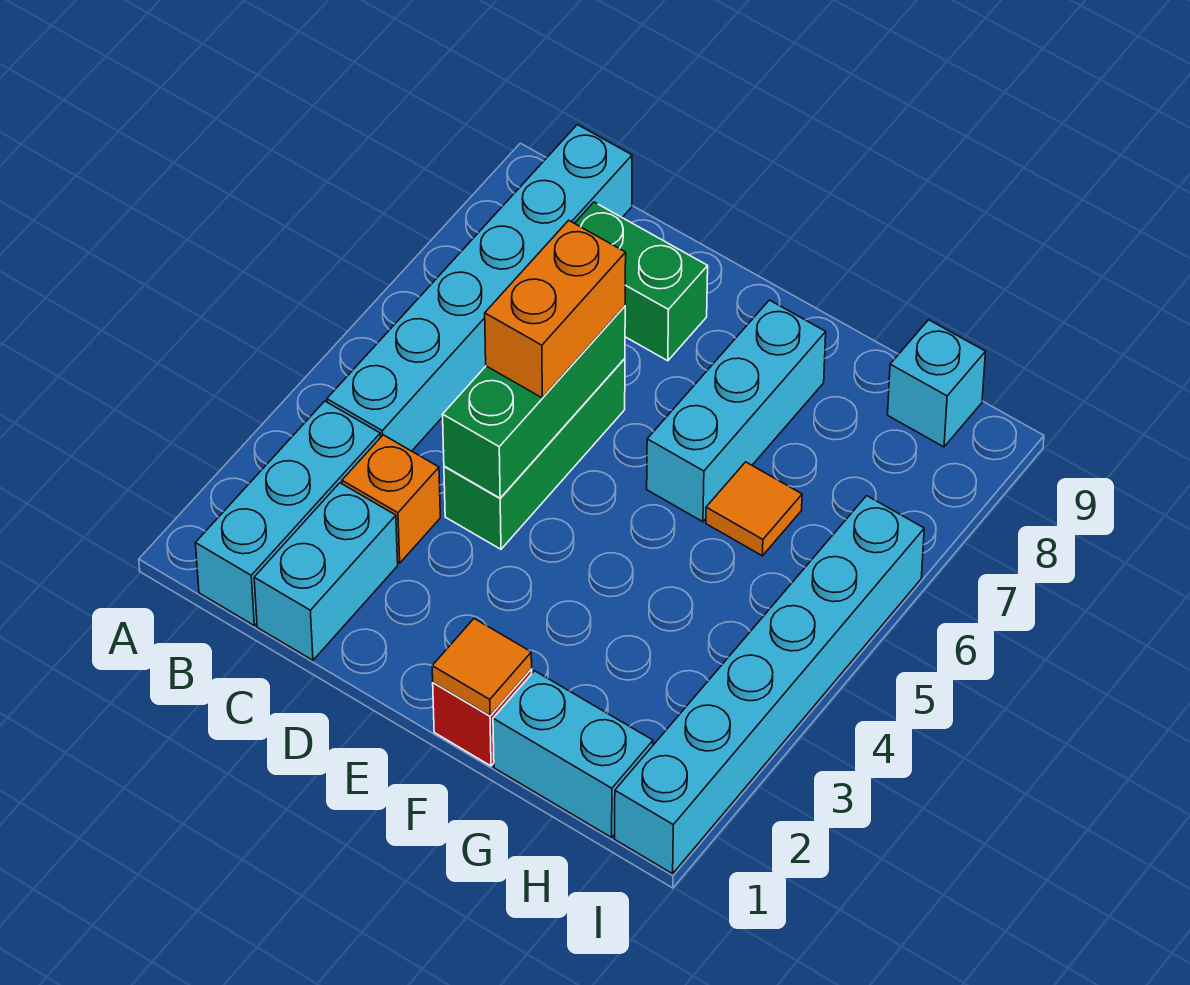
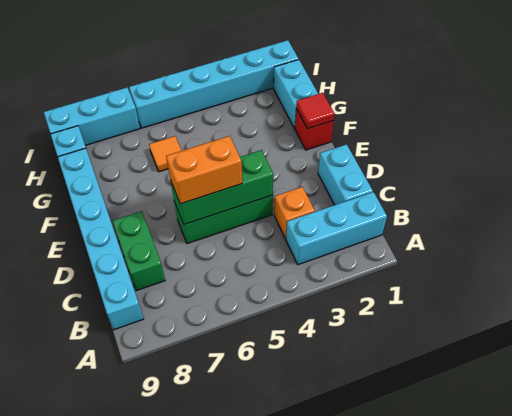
cyan brick B4:B9 level 1 -> cyan brick B9:G9 level 1
cyan brick C1:C2 level 1 -> cyan brick C1:D1 level 1
orange tile F1 level 2 -> red tile F1 level 2
cyan brick F6:F8 level 1 -> cyan brick I7:I9 level 1

